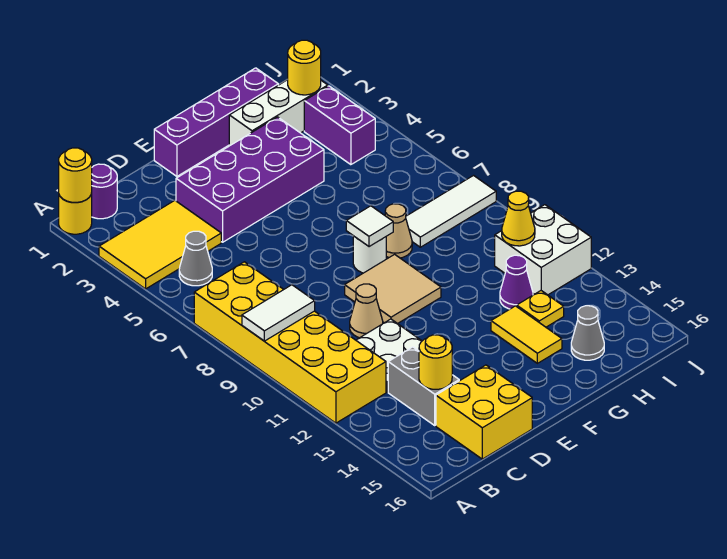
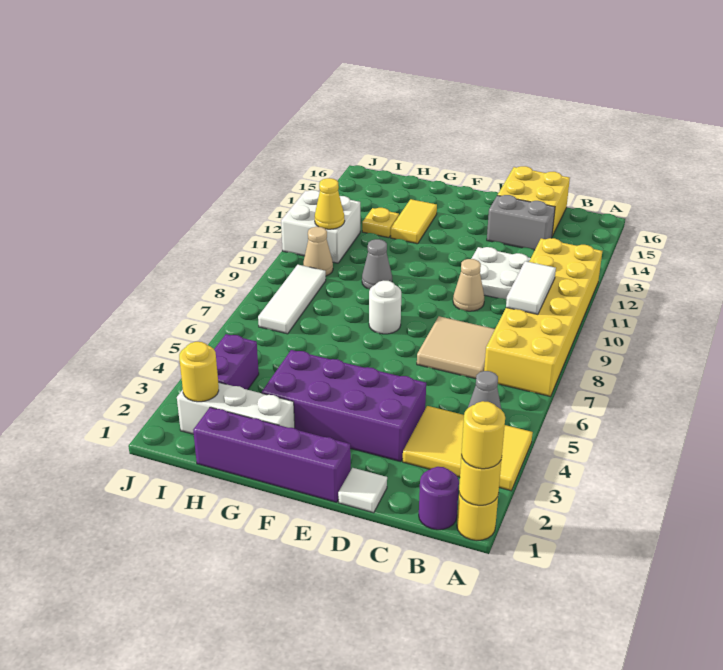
white tile A9:B9 level 2 -> white tile B9:B10 level 2
grey brick C13:C14 level 1 -> grey brick C14:D14 level 1
yellow round brick C14 level 2 -> yellow round brick A1 level 3
tan tile E9:F10 level 1 -> tan tile C7:D8 level 1
white tile F8 level 2 -> white tile D1 level 1
tan cone G8 level 1 -> tan cone I10 level 1
white tile H8:J8 level 1 -> white tile I7:I9 level 1
purple cone H12 level 1 -> none
grey cone H15 level 1 -> grey cone G10 level 1

